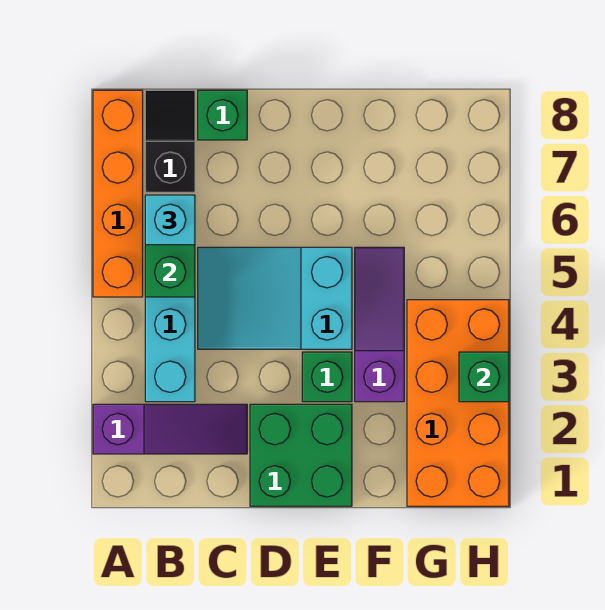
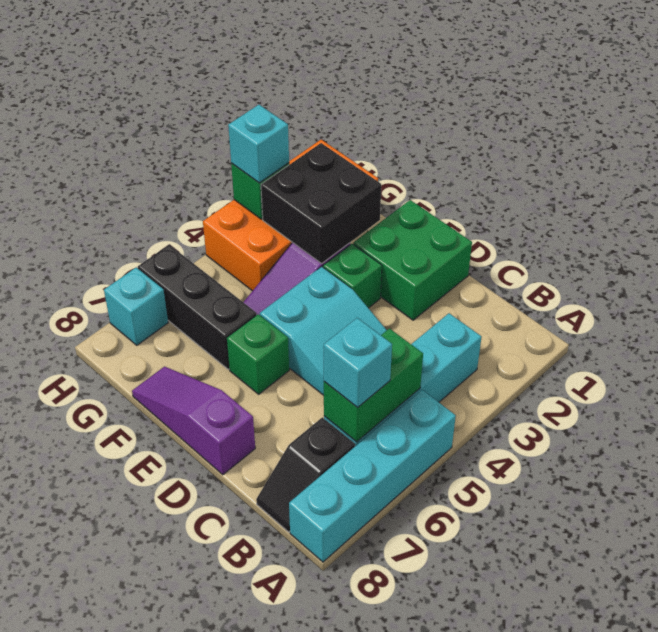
purple slope A2:C2 level 1 top A -> purple slope D8:F8 level 1 top D
orange brick A5:A8 level 1 -> cyan brick A5:A8 level 1
green brick C8 level 1 -> green brick E6 level 1
none -> black brick F2:G3 level 2
none -> black brick F6:H6 level 1
none -> cyan brick H3 level 3
none -> cyan brick H7 level 1

